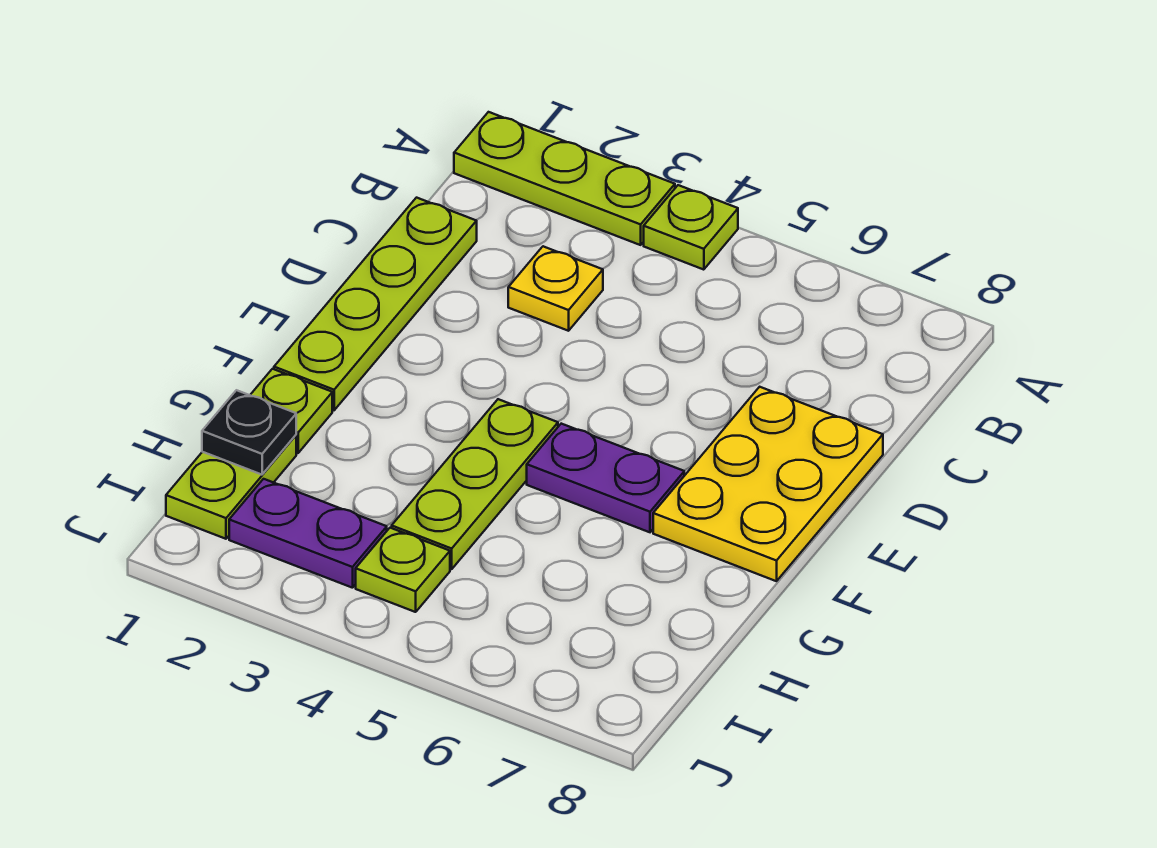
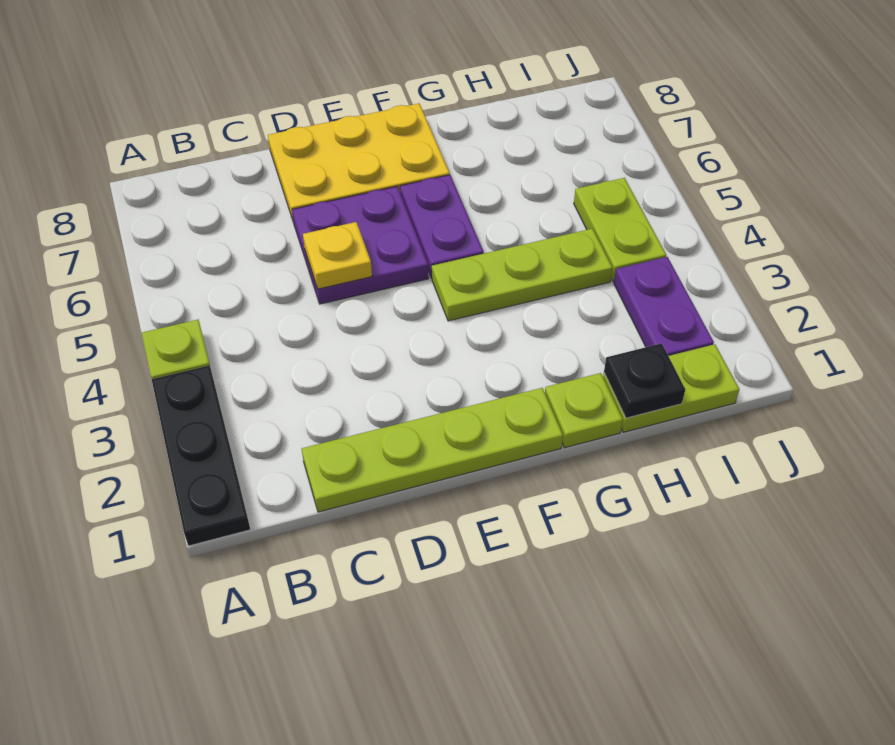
lime plate A1:A3 level 1 -> black plate A1:A3 level 1
yellow plate C3 level 1 -> yellow plate D5 level 2
none -> purple plate D5:E6 level 1
lime plate I4 level 1 -> lime plate I4:I5 level 1

